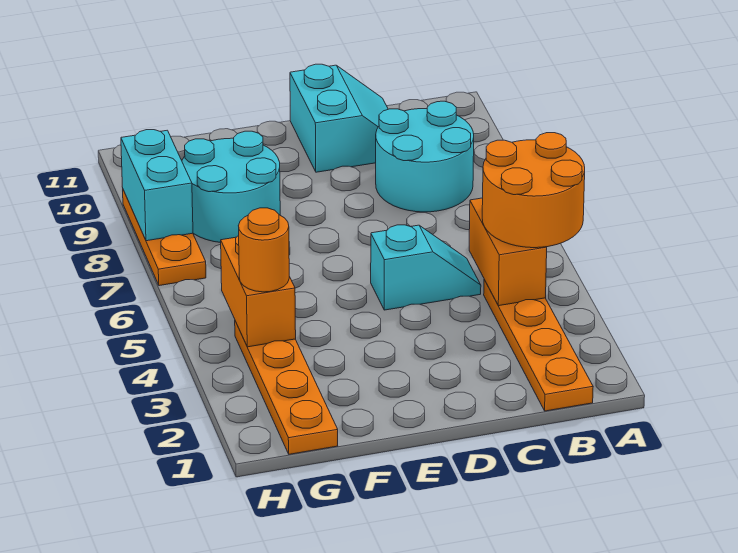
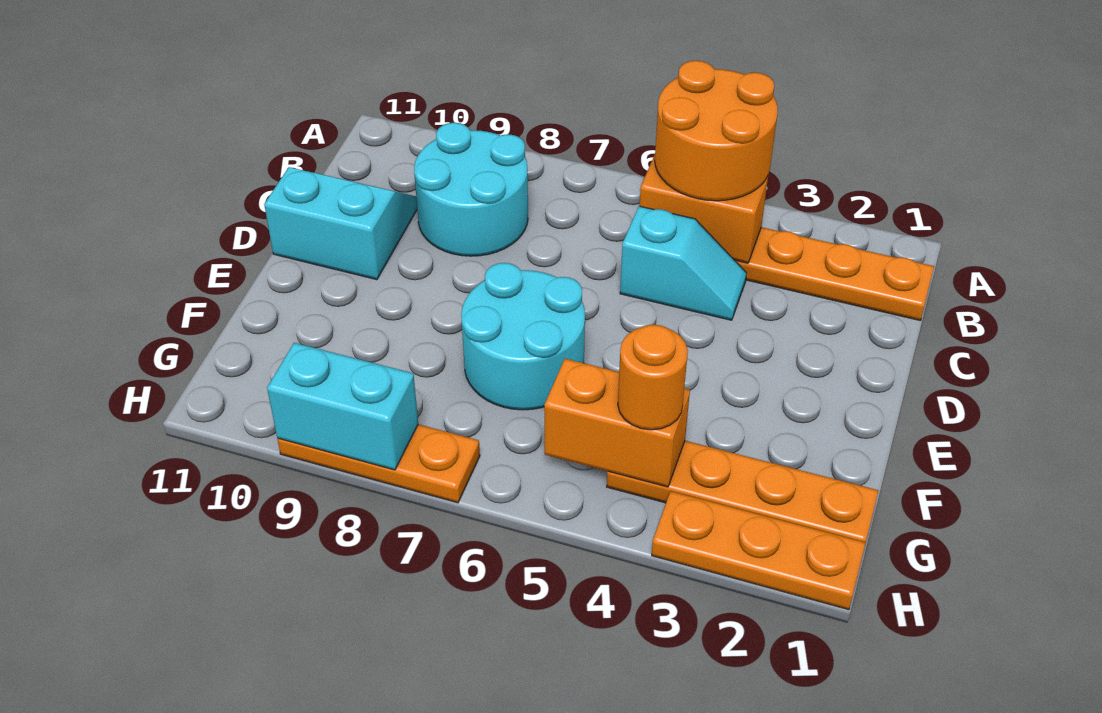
cyan slope C5:D5 level 1 top D -> cyan slope C4:C5 level 1 top 5
cyan round brick F8:G9 level 1 -> cyan round brick E6:F7 level 1
none -> orange plate H1:H3 level 1

